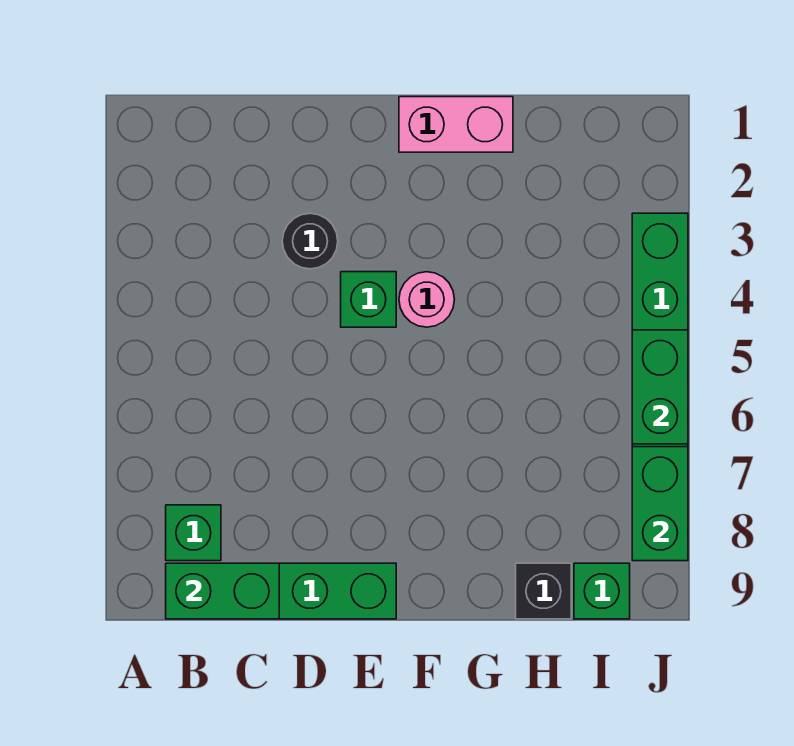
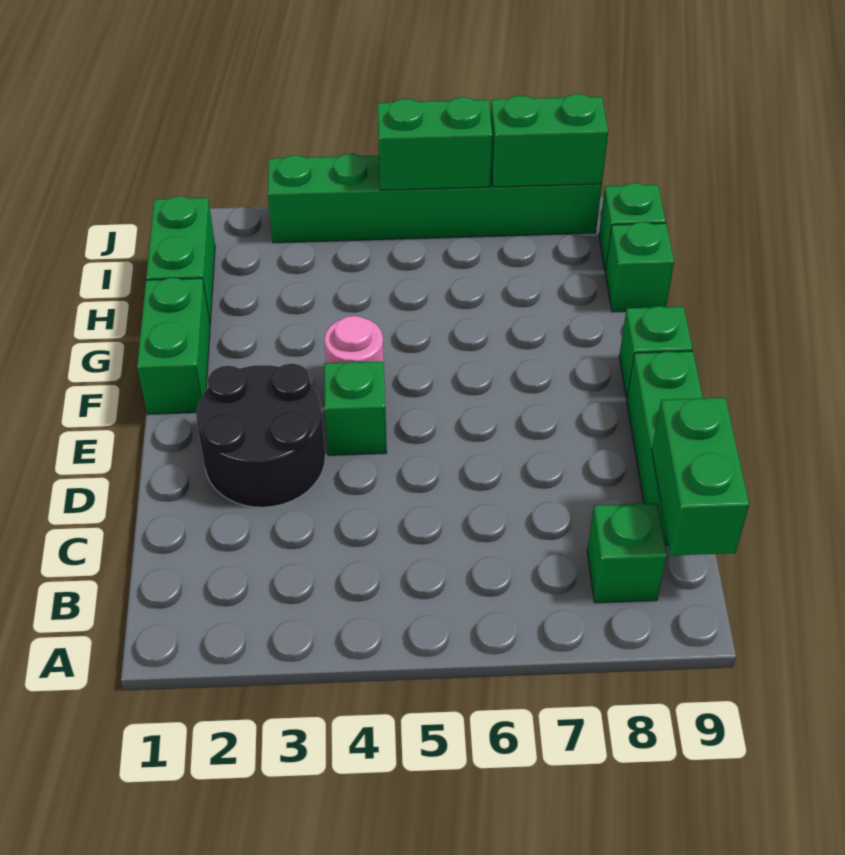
black round brick D3 level 1 -> black round brick D2:E3 level 1
pink brick F1:G1 level 1 -> green brick F1:G1 level 1
none -> green brick F9 level 1
none -> green brick H1:I1 level 1
black brick H9 level 1 -> green brick H9 level 1

